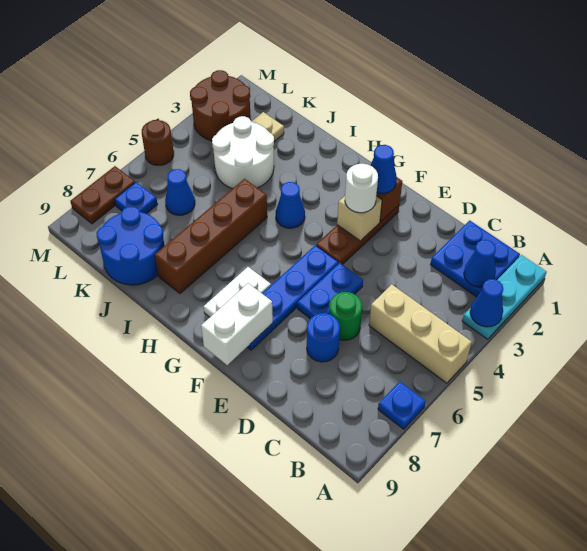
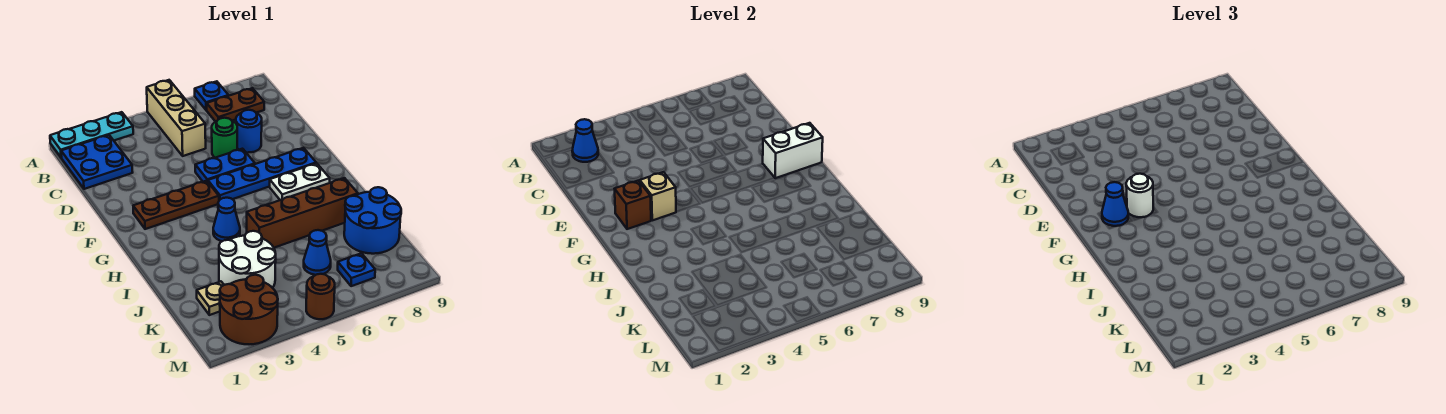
blue cone A3 level 2 -> none
brown plate M7:M8 level 1 -> brown plate B7:B8 level 1

